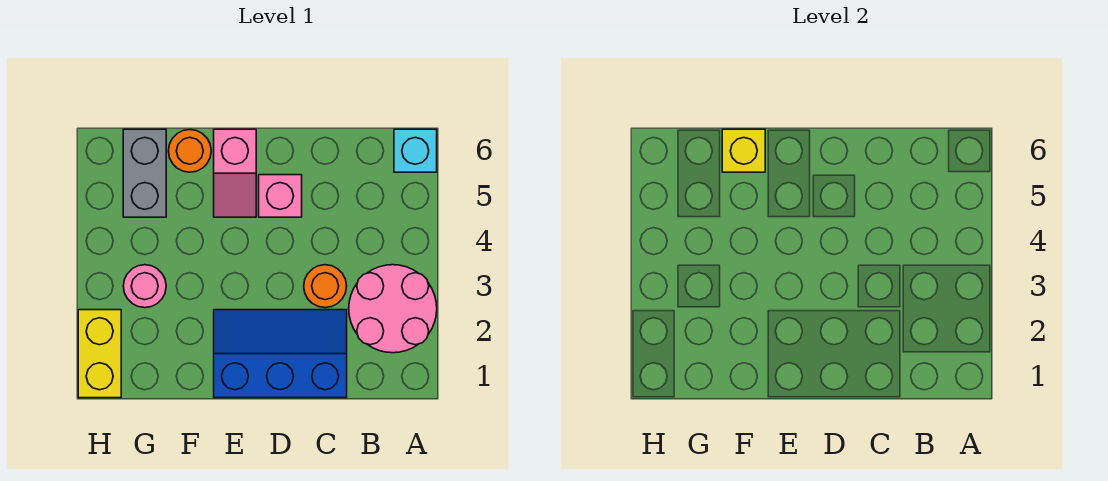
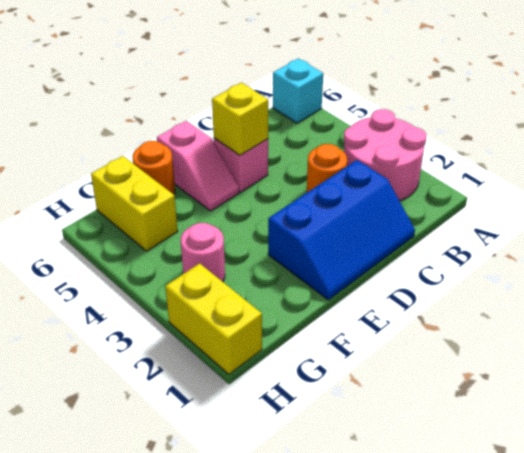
blue slope C1:E2 level 1 top 1 -> blue slope C1:E2 level 1 top 2
yellow brick F6 level 2 -> yellow brick D5 level 2
grey brick G5:G6 level 1 -> yellow brick G5:G6 level 1

